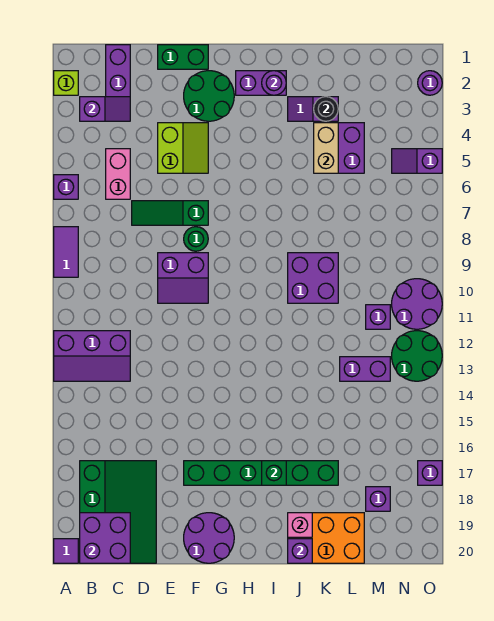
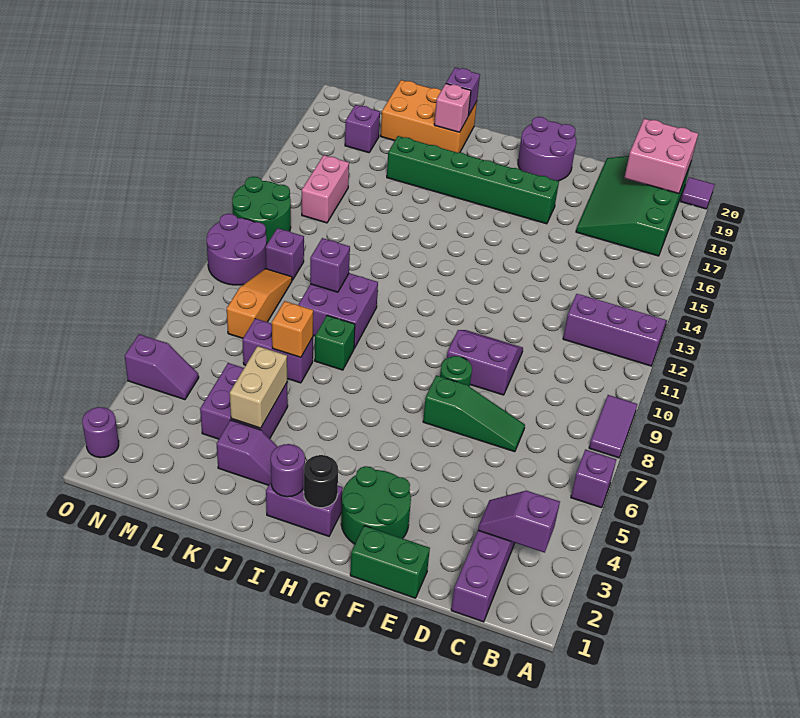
lime brick A2 level 1 -> none
purple brick B19:C20 level 2 -> pink brick B19:C20 level 2
pink brick C5:C6 level 1 -> pink brick M14:M15 level 1
lime slope E4:F5 level 1 top E -> none
green brick I17 level 2 -> green brick J8 level 1
black round brick K3 level 2 -> black round brick H2 level 2
none -> orange brick K7 level 2
purple brick L13:M13 level 1 -> purple brick K7:L7 level 1
none -> orange slope M8:M10 level 1 top 8
purple brick O17 level 1 -> purple brick K10 level 2

